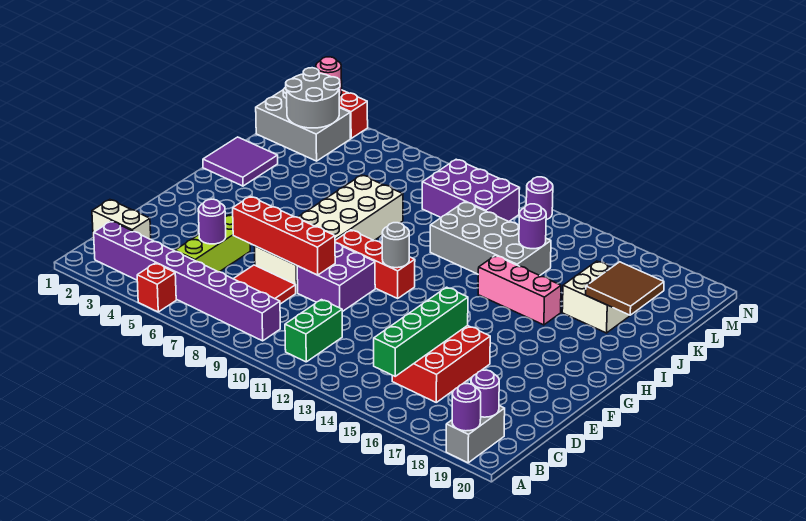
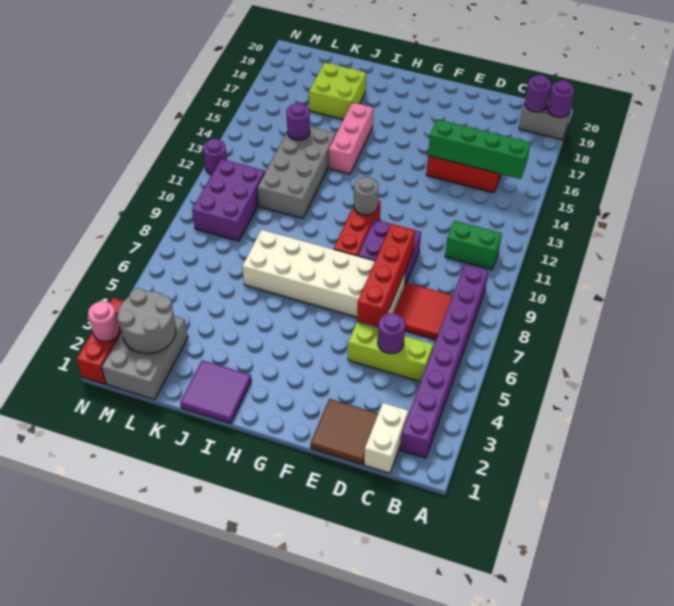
red brick A5 level 1 -> none
white brick J17:K18 level 1 -> lime brick J17:K18 level 1
brown tile J18:K19 level 2 -> brown tile D1:E2 level 1

